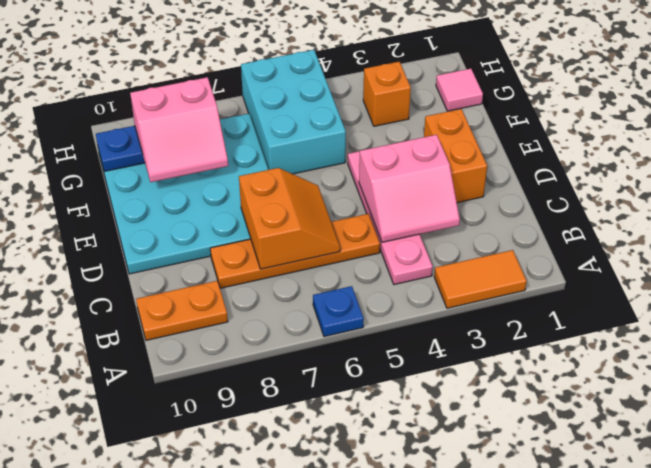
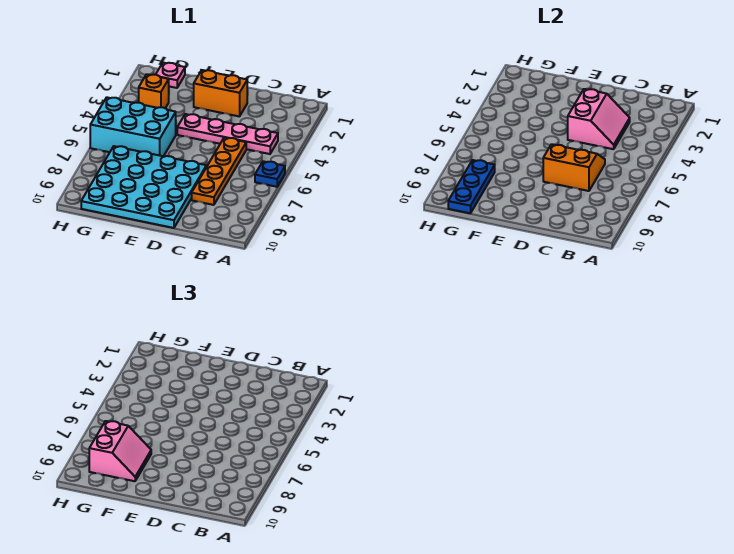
orange tile A2:A3 level 1 -> none
orange plate B9:B10 level 1 -> none
pink tile G1 level 1 -> pink plate G1 level 1

